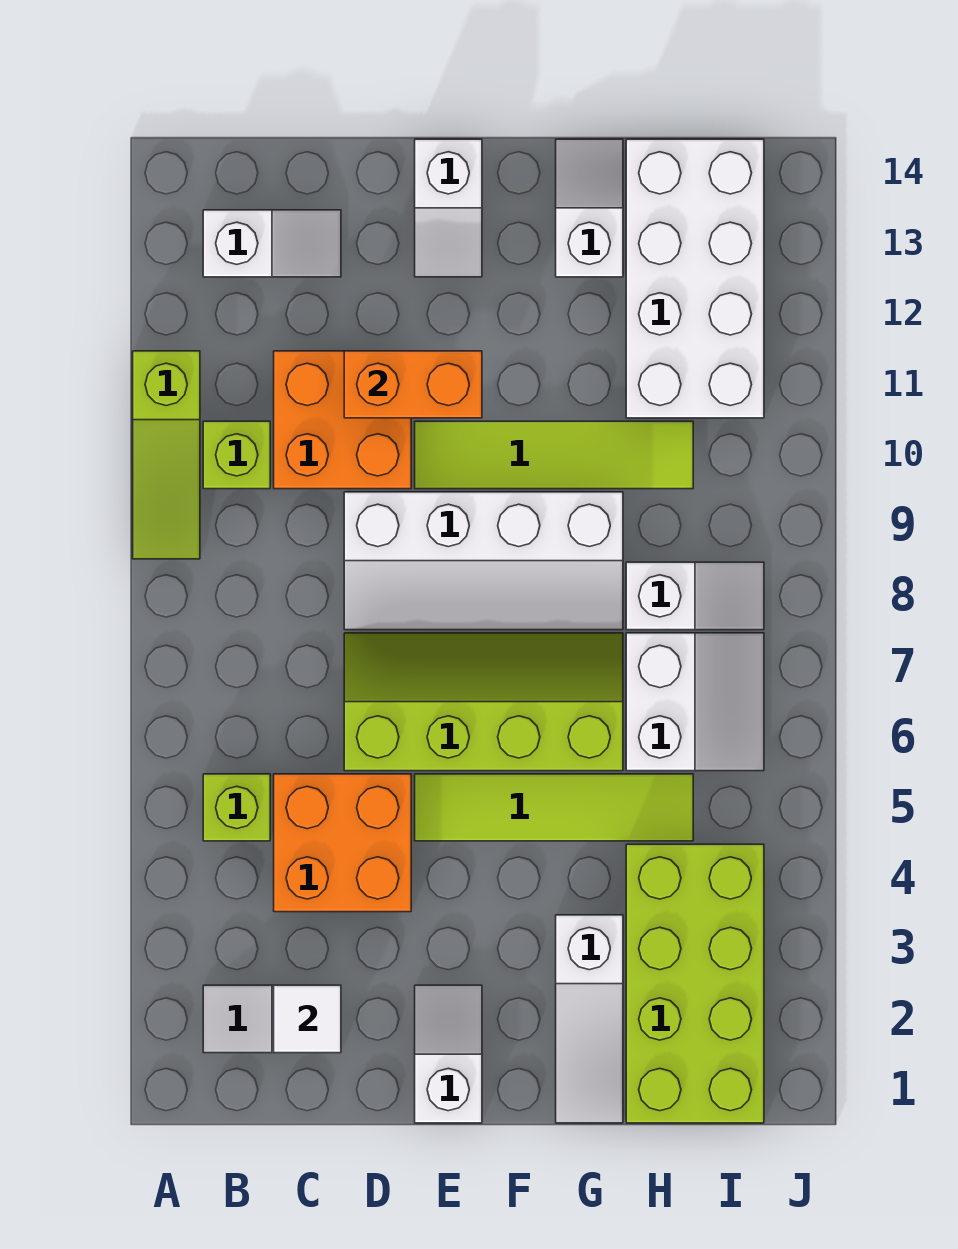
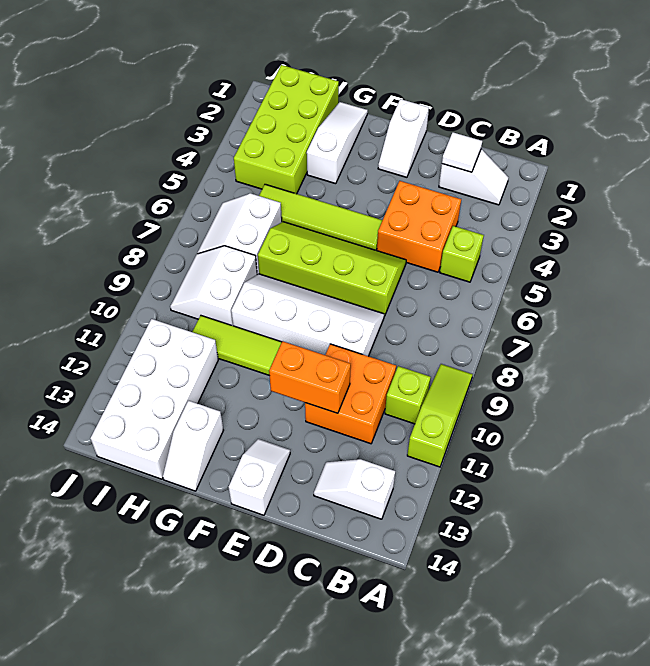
lime slope D6:G7 level 1 top 6 -> lime slope D6:G7 level 1 top 7
white slope H8:I8 level 1 top H -> white slope H8:I9 level 1 top H

